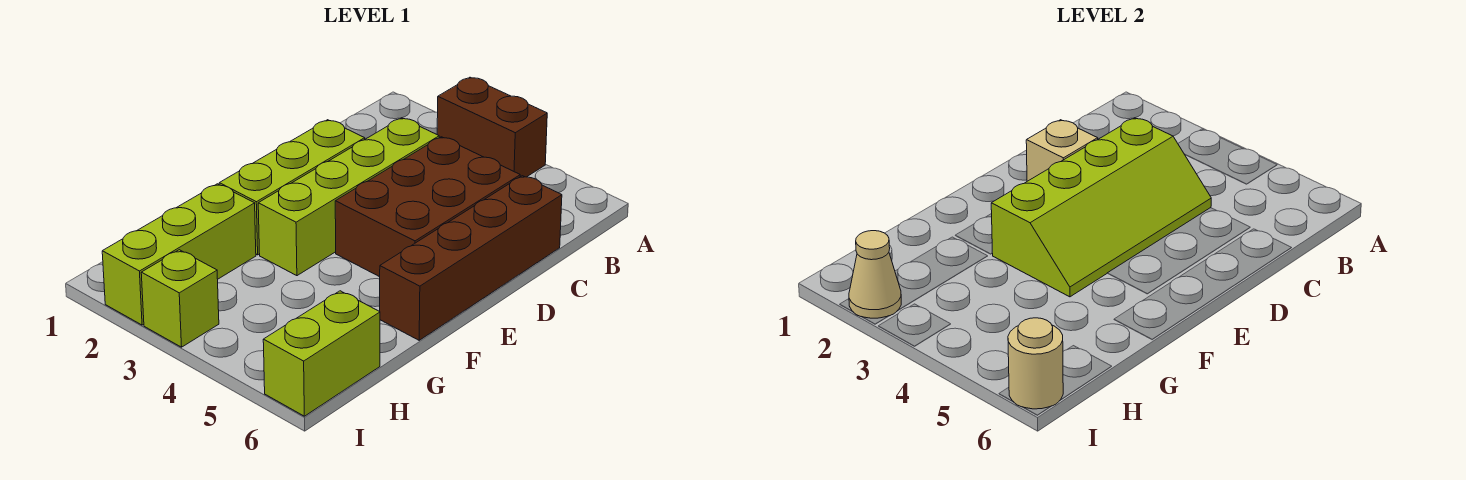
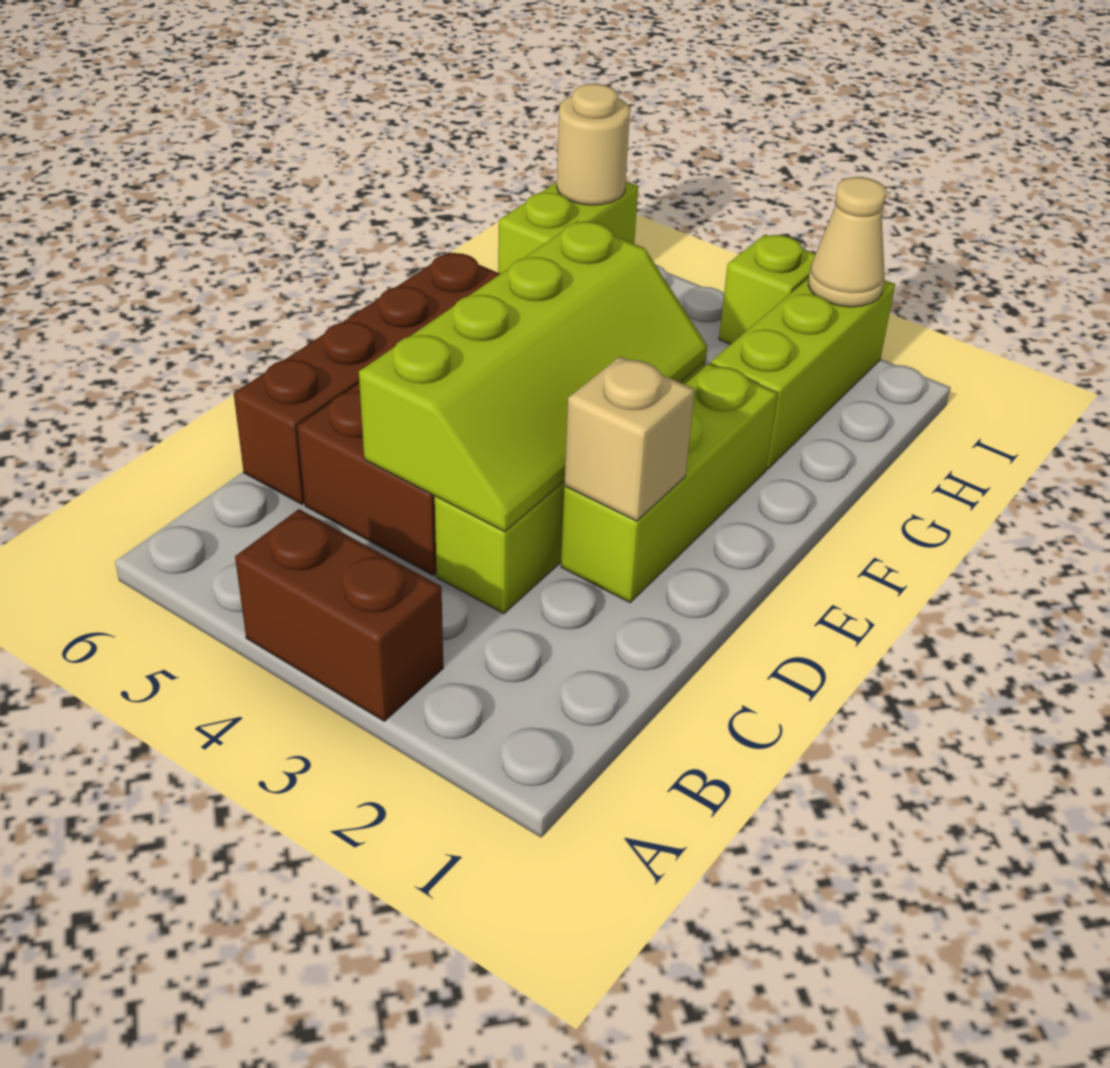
lime slope C3:F4 level 2 top 3 -> lime slope C3:F4 level 2 top 4

